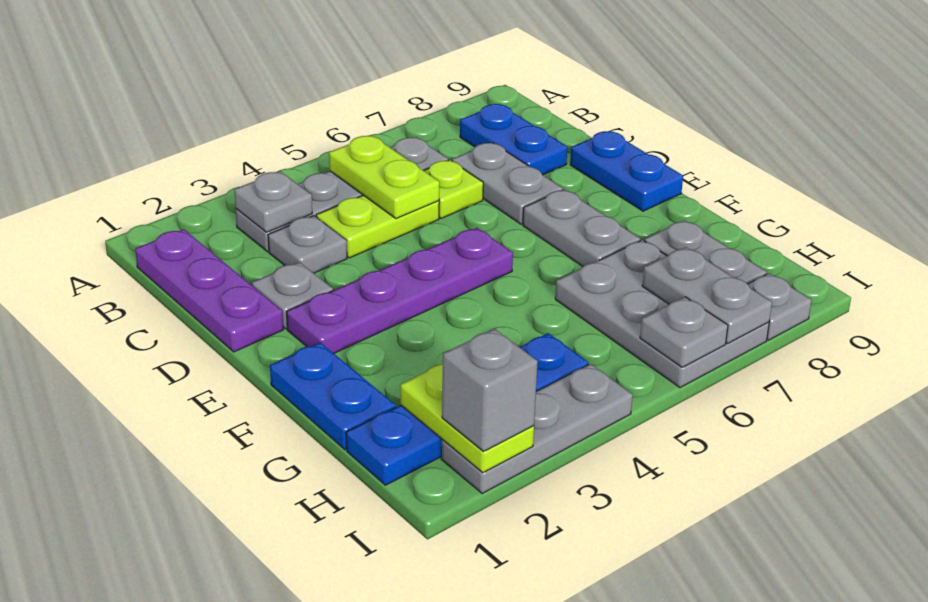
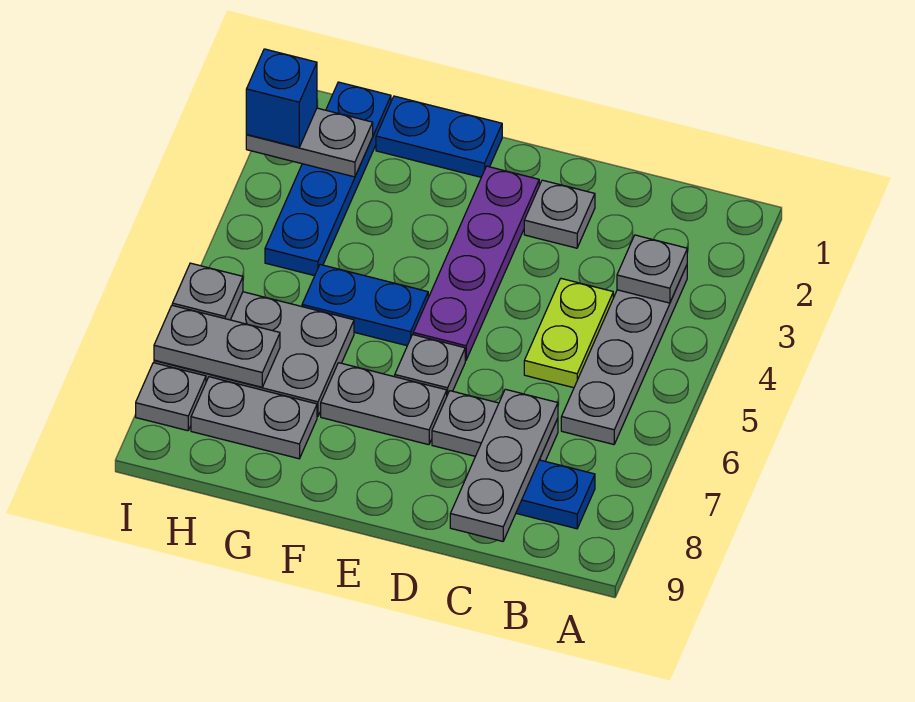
purple plate B1:D1 level 1 -> none
lime plate B5:C5 level 2 -> none
grey plate C3 level 1 -> grey plate E6 level 1
lime plate C6 level 1 -> none
blue plate D9:E9 level 1 -> blue plate F5:G5 level 1
lime plate H2:I2 level 2 -> grey plate H2:I2 level 2
grey plate I2:I4 level 1 -> grey plate C7:C9 level 2
grey brick I2 level 3 -> blue brick I2 level 3

